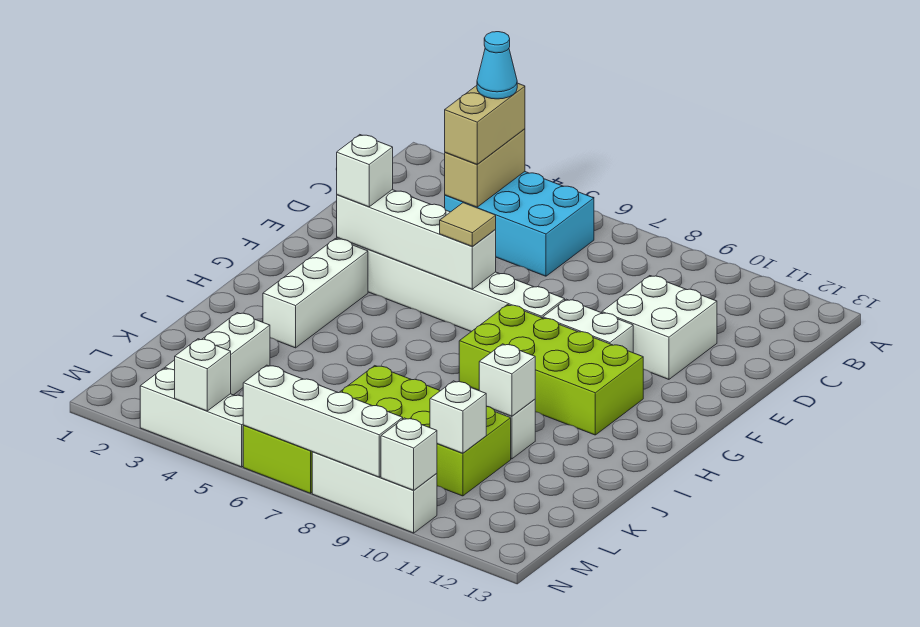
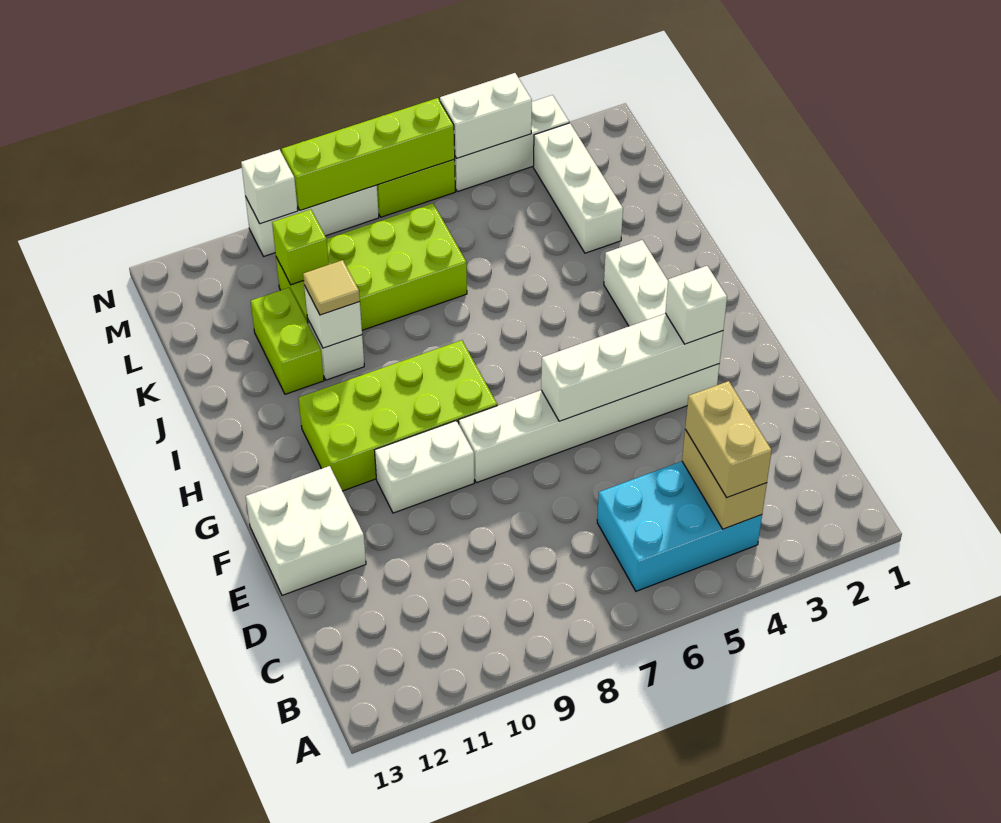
cyan cone B4 level 4 -> none
white brick D10:E11 level 1 -> white brick E12:F13 level 1
tan tile F6 level 3 -> tan tile J10 level 3
none -> lime brick J11:K11 level 1
white brick L10 level 2 -> lime brick L10 level 2
white brick N4 level 2 -> white brick N4:N5 level 2
white brick N6:N9 level 2 -> lime brick N6:N9 level 2

